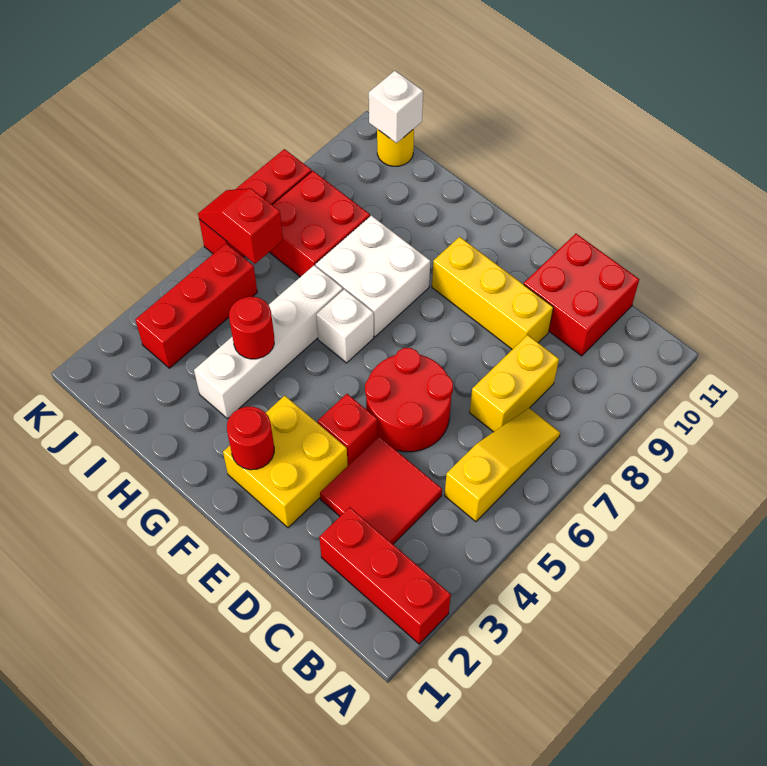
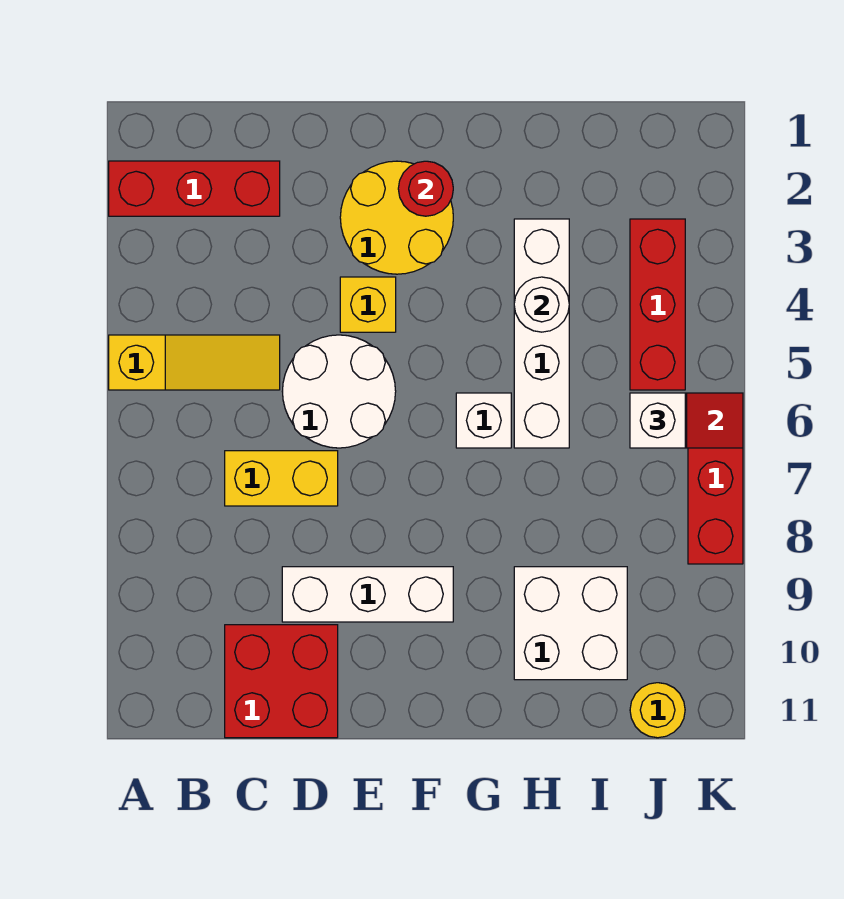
yellow slope B5:B7 level 1 top 5 -> yellow slope A5:C5 level 1 top A
red tile C3:D4 level 1 -> none
yellow brick C7:C8 level 1 -> yellow brick C7:D7 level 1
red round brick D5:E6 level 1 -> white round brick D5:E6 level 1
yellow brick D9:F9 level 1 -> white brick D9:F9 level 1
yellow brick E2:F3 level 1 -> yellow round brick E2:F3 level 1
red brick E4 level 1 -> yellow brick E4 level 1
white brick G7:H8 level 1 -> white brick H9:I10 level 1
red round brick H4 level 2 -> white round brick H4 level 2
red brick I7:J8 level 1 -> none
white brick J11 level 2 -> white brick J6 level 3

